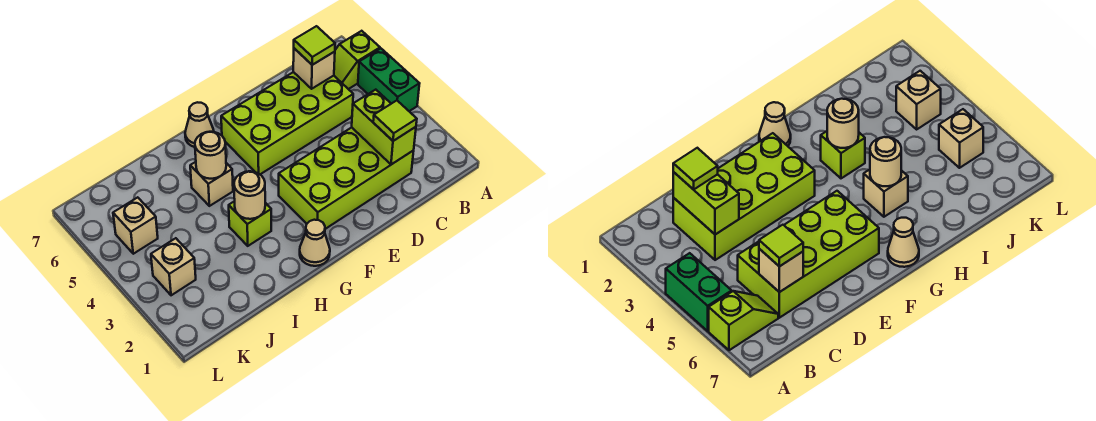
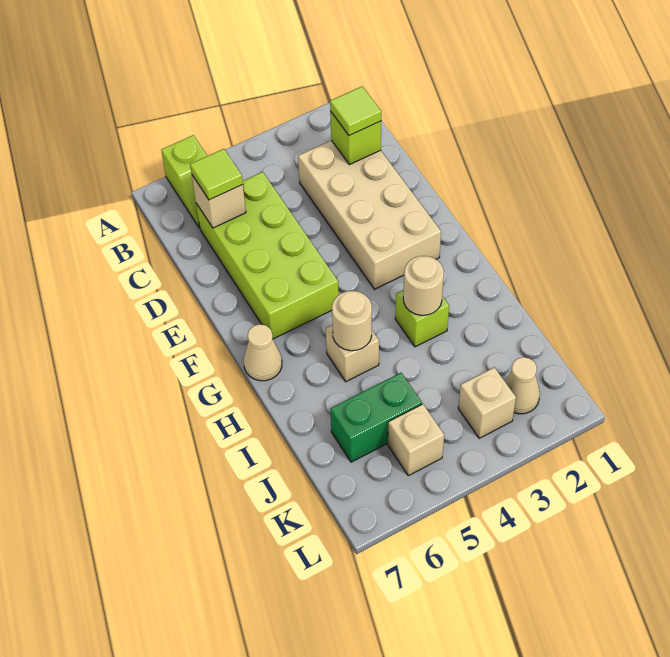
green brick A4:A5 level 1 -> green brick J5:J6 level 1
lime brick C2:F3 level 1 -> tan brick C2:F3 level 1
lime brick C2:C3 level 2 -> lime brick C2 level 2
tan cone G1 level 1 -> tan cone K2 level 1

